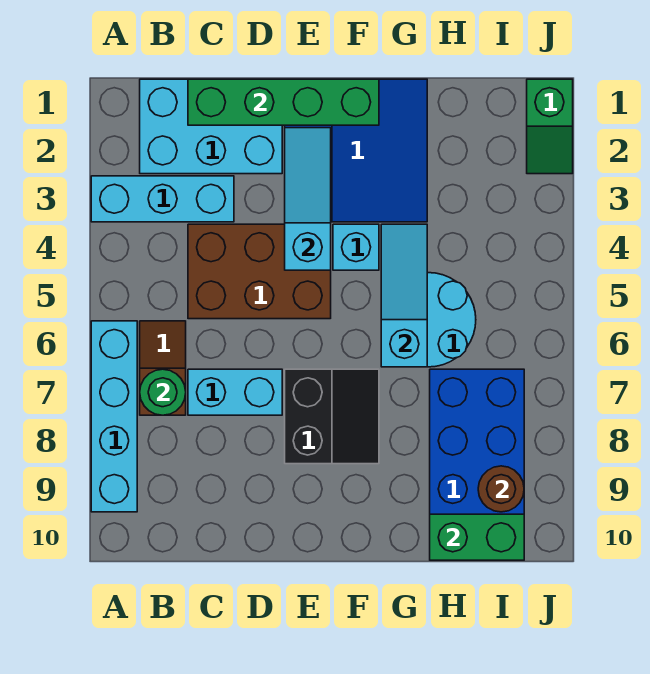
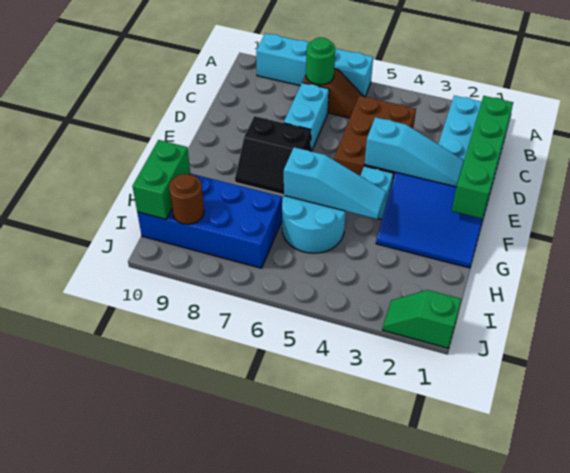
cyan brick A3:C3 level 1 -> none

